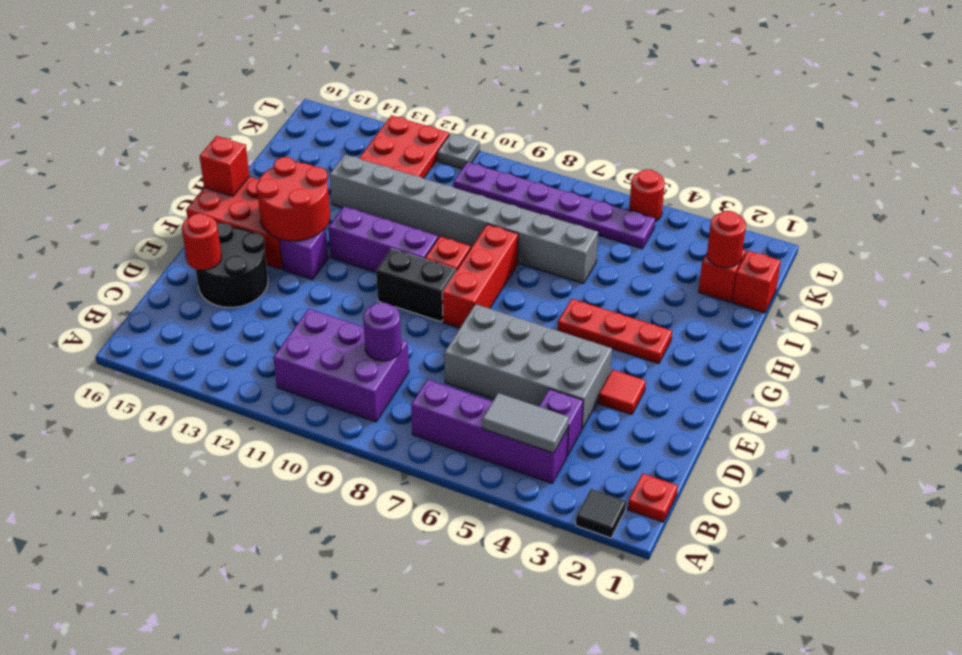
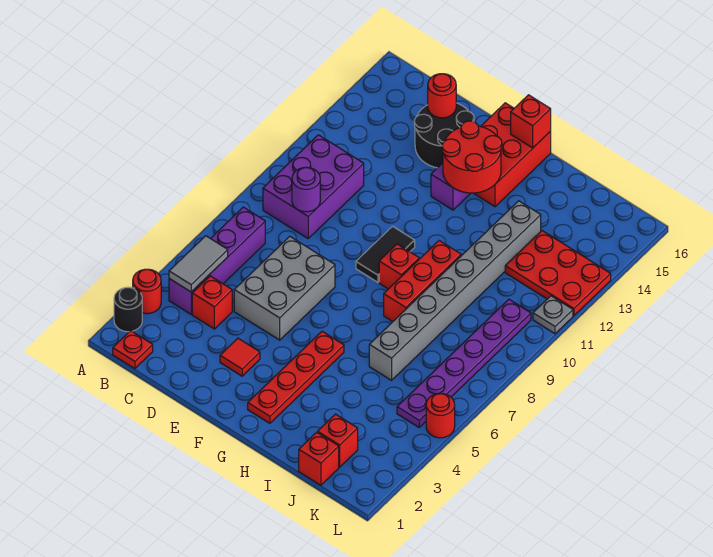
black tile A2 level 1 -> black round brick A2 level 1
purple brick C4 level 1 -> red brick C4 level 1
grey brick D4:E7 level 1 -> grey brick D5:E7 level 1
red brick F8:H8 level 1 -> red brick H8:H10 level 1
black brick F9:F10 level 1 -> black tile F9:F10 level 1
red plate G3:G5 level 1 -> red plate G2:G5 level 1
purple brick G10:G12 level 1 -> none
red round brick J2 level 2 -> red round brick A3 level 1

